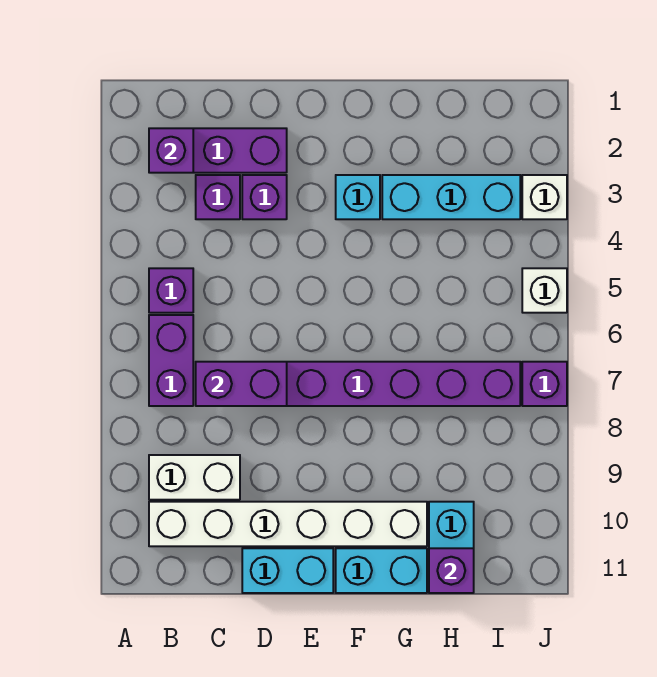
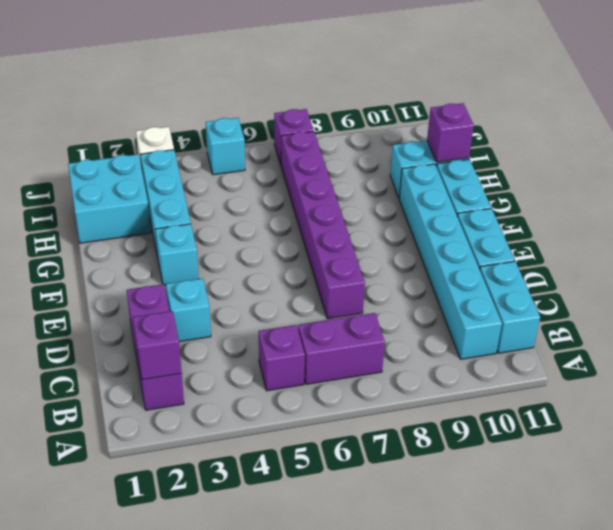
white brick B9:C9 level 1 -> none
white brick B10:G10 level 1 -> cyan brick B10:G10 level 1
none -> cyan brick B11:C11 level 1
purple brick C3 level 1 -> none
purple brick C7:D7 level 2 -> none
purple brick D3 level 1 -> cyan brick D3 level 1
none -> cyan brick H1:I2 level 1
white brick J5 level 1 -> cyan brick J5 level 1

